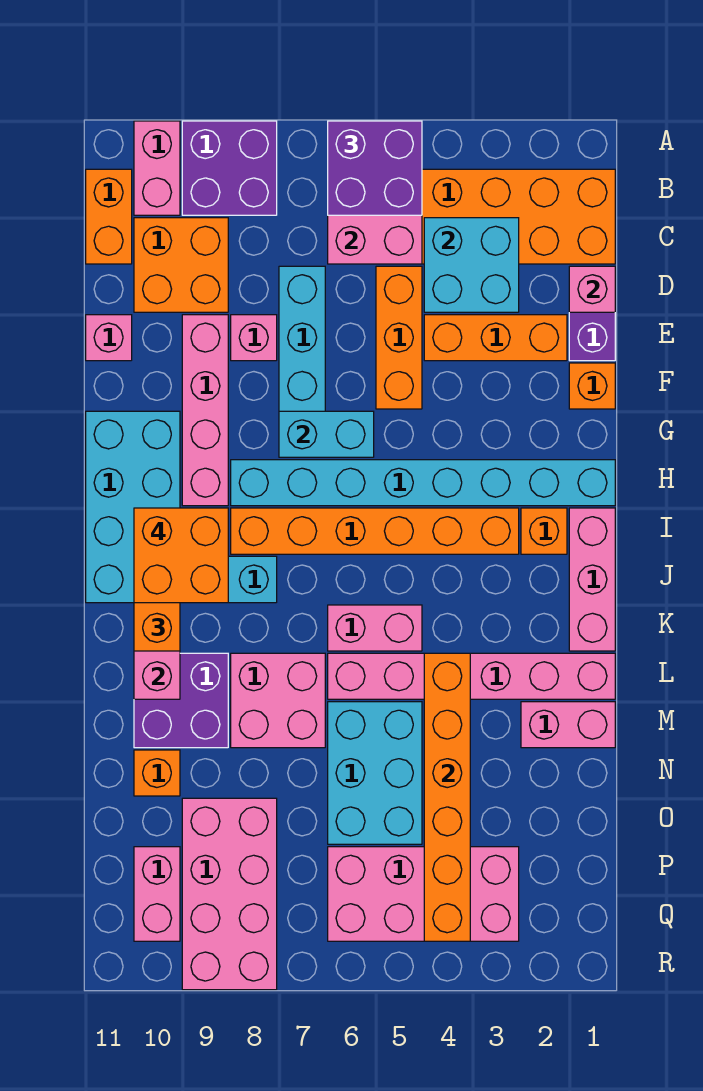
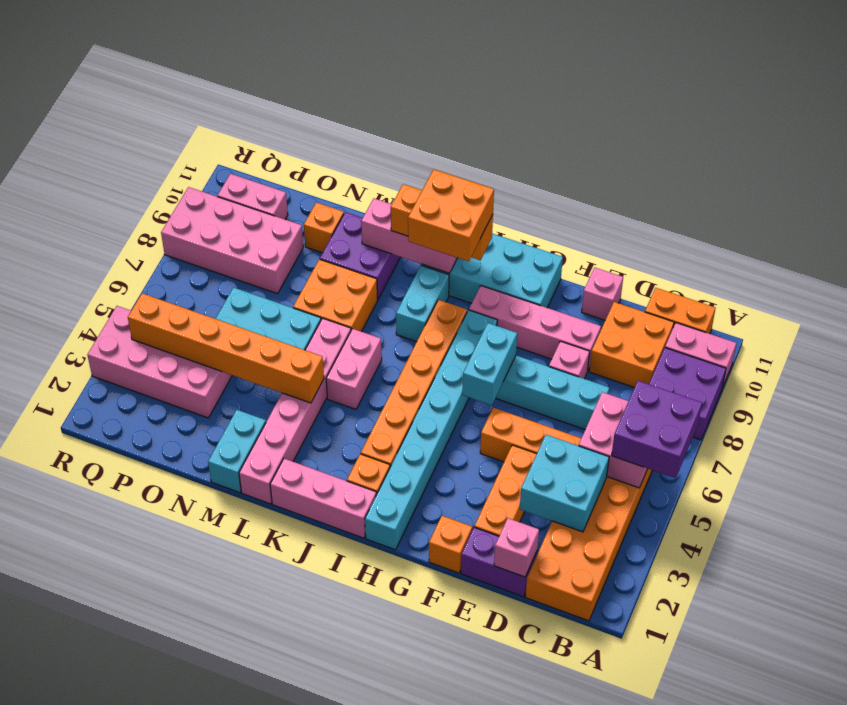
pink brick L7:M8 level 1 -> orange brick L7:M8 level 1
pink brick M1:M2 level 1 -> cyan brick M1:M2 level 1
pink brick P3:Q6 level 1 -> pink brick O3:R4 level 1

